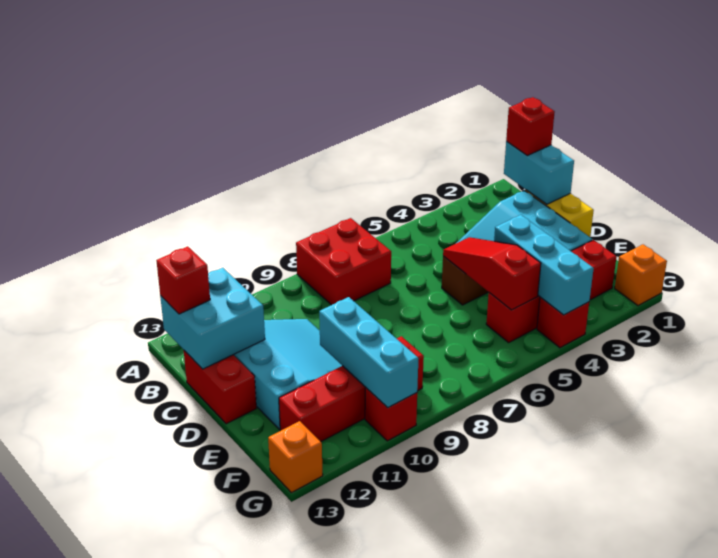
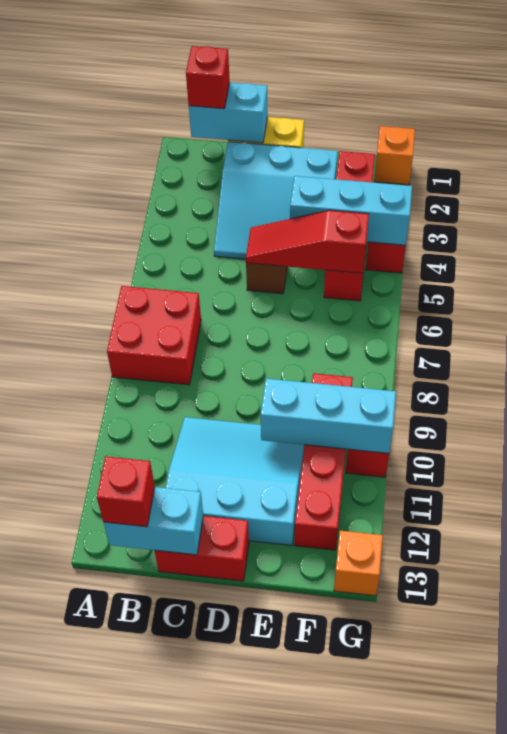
cyan brick B12:C13 level 2 -> cyan brick B13:C13 level 2

